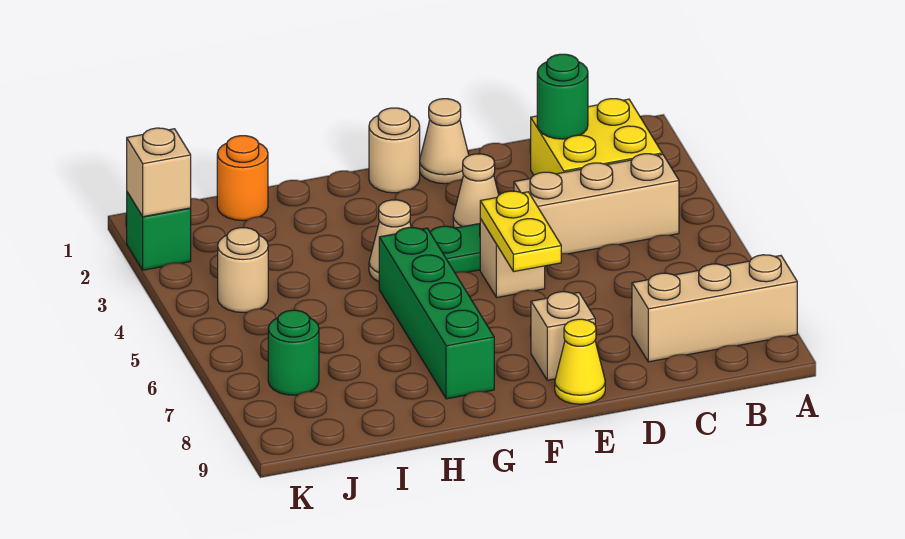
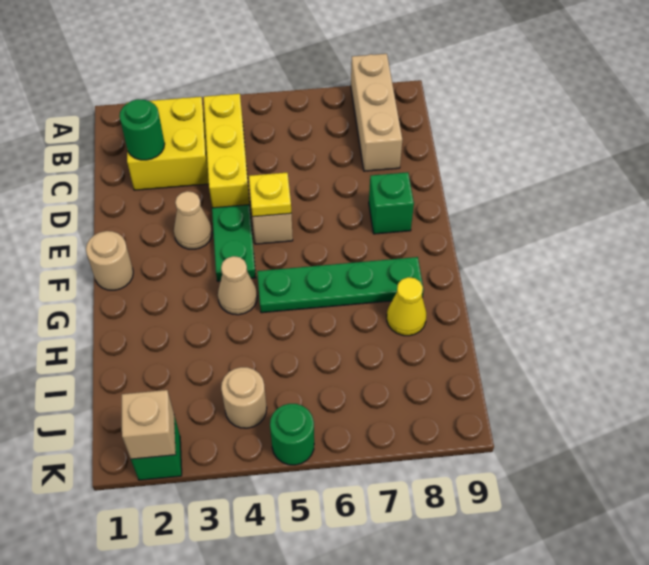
tan brick B4:D4 level 1 -> yellow brick B4:D4 level 1
tan cone E1 level 1 -> none
yellow plate E5:E6 level 2 -> yellow plate E5 level 2
tan brick E8 level 1 -> green brick E8 level 1
yellow cone E9 level 1 -> yellow cone H8 level 1
green brick G5:G8 level 1 -> green plate G5:G8 level 1
orange round brick I1 level 1 -> none
green round brick J7 level 1 -> green round brick K5 level 1

